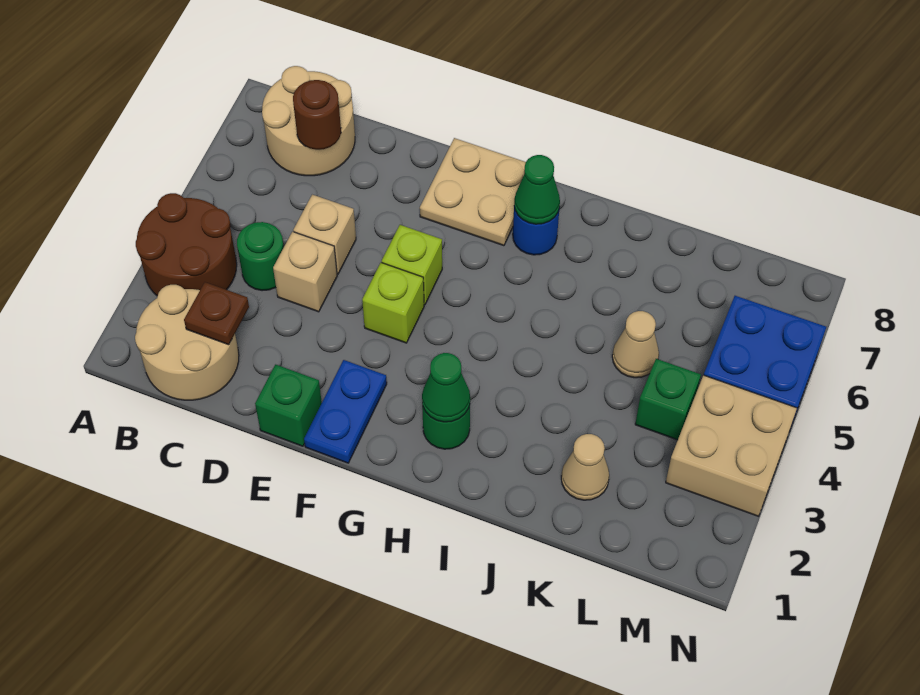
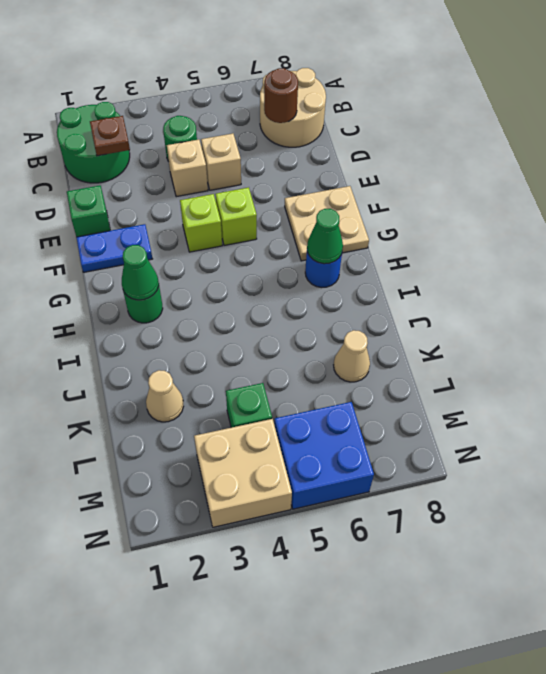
brown round brick A3:B4 level 1 -> none
tan round brick B1:C2 level 1 -> green round brick B1:C2 level 1
tan cone K5 level 1 -> tan cone K7 level 1

